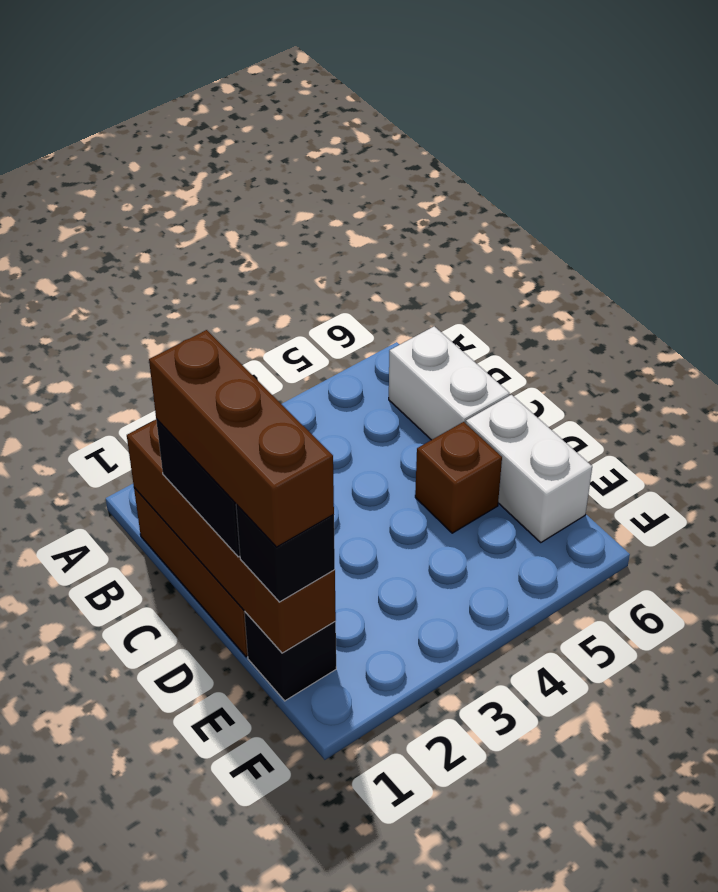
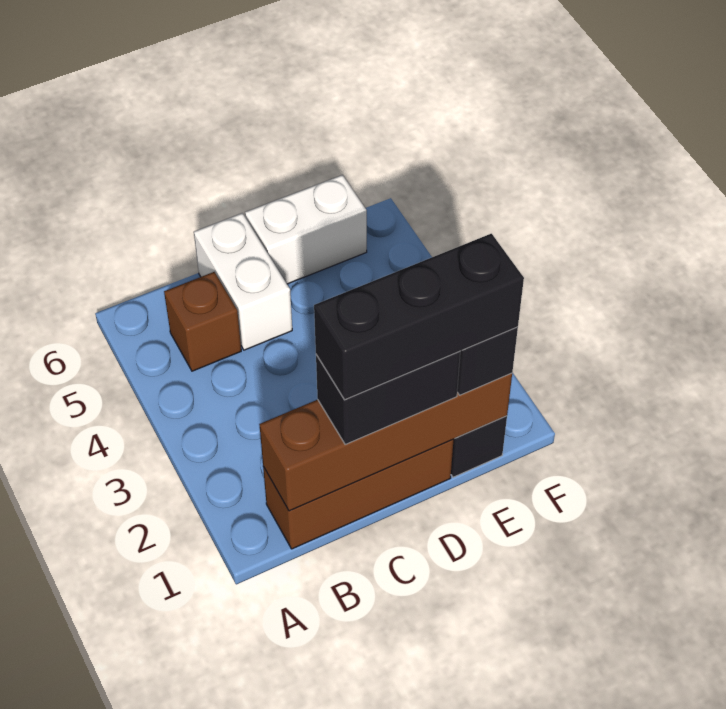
white brick B6:C6 level 1 -> white brick C5:C6 level 1
brown brick C1:E1 level 4 -> black brick C1:E1 level 4
brown brick D5 level 1 -> brown brick B5 level 1

